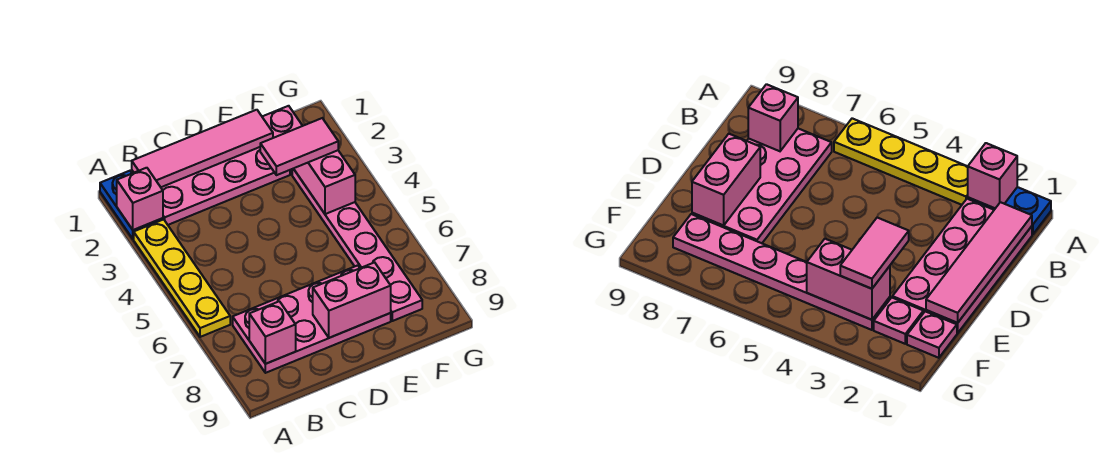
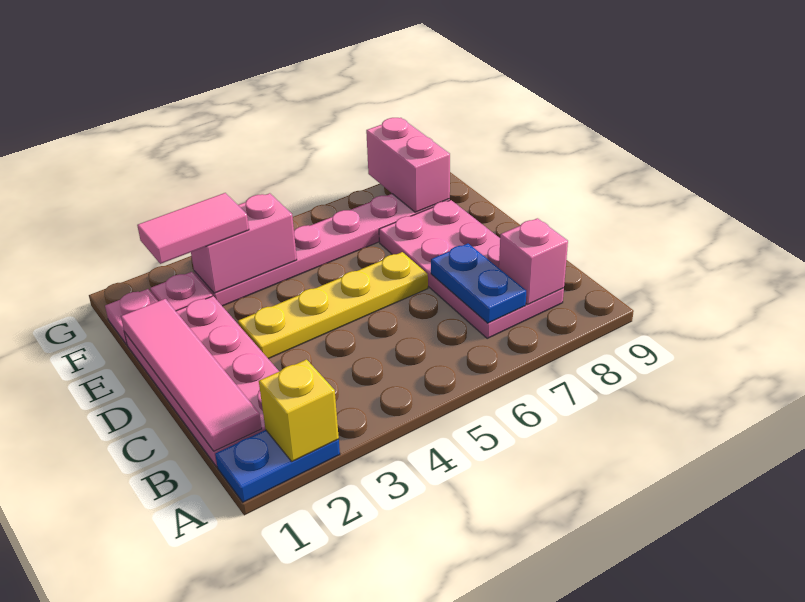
pink brick A2 level 2 -> yellow brick A2 level 2
yellow plate A3:A6 level 1 -> yellow plate D3:D6 level 1
none -> blue plate B7:C7 level 2
pink brick D8:E8 level 2 -> pink brick F8:G8 level 2
pink tile E3:F3 level 3 -> pink tile F2:F3 level 3

